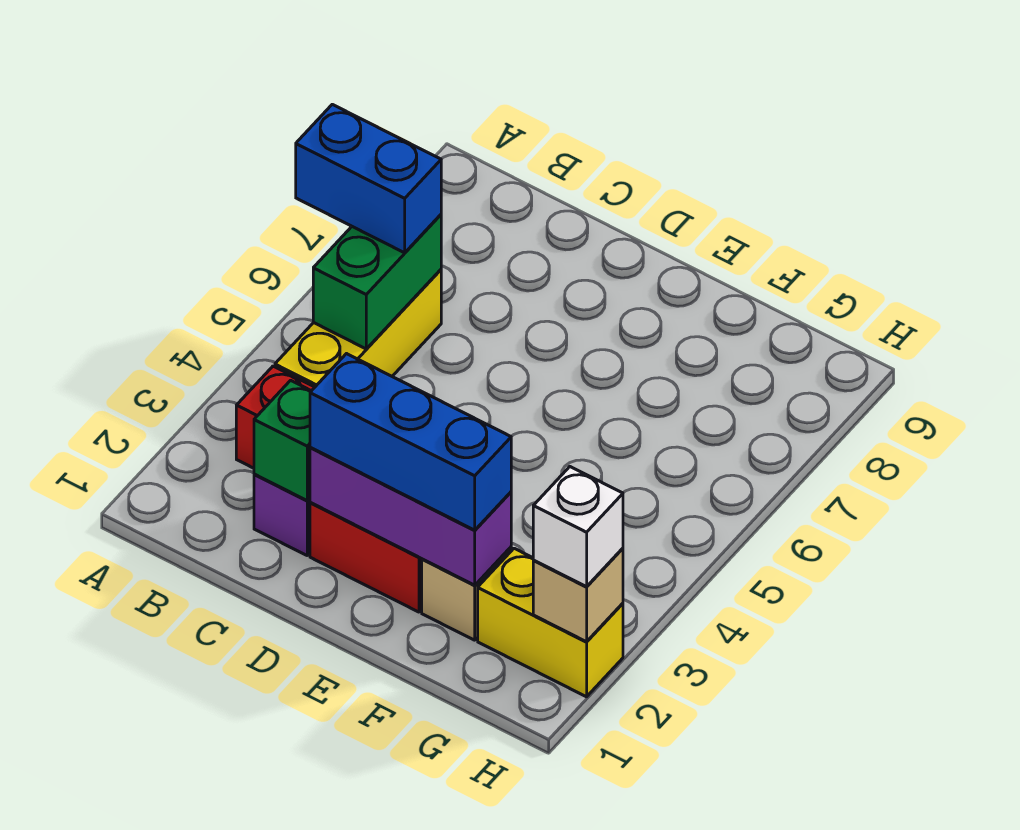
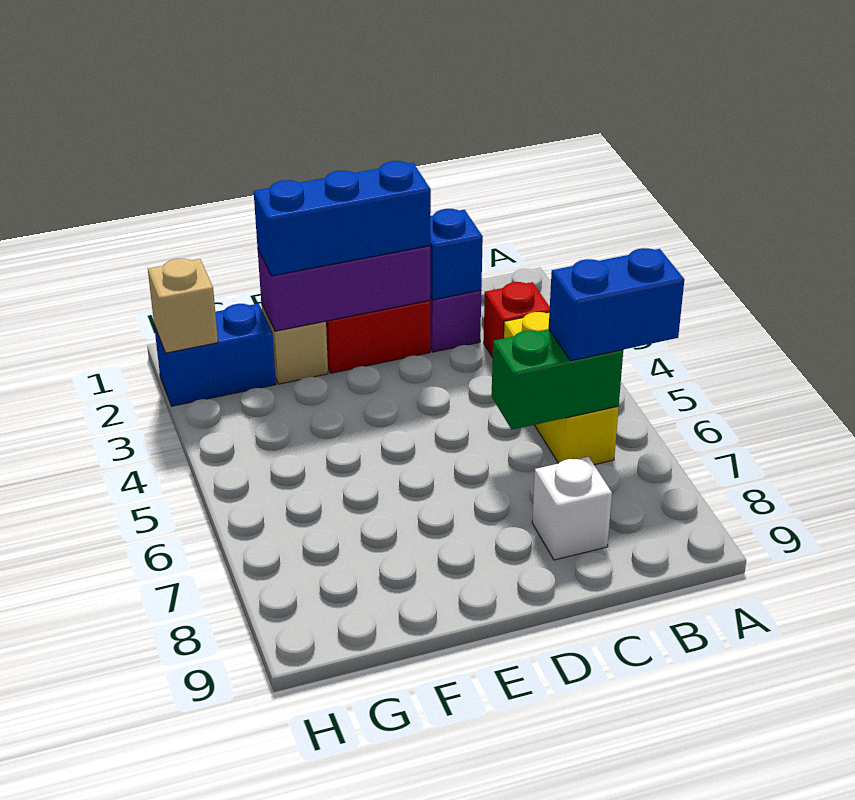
green brick B5:B6 level 2 -> green brick B6:C6 level 2
green brick C2 level 2 -> blue brick C2 level 2
yellow brick G2:H2 level 1 -> blue brick G2:H2 level 1
white brick H2 level 3 -> white brick C8 level 1

